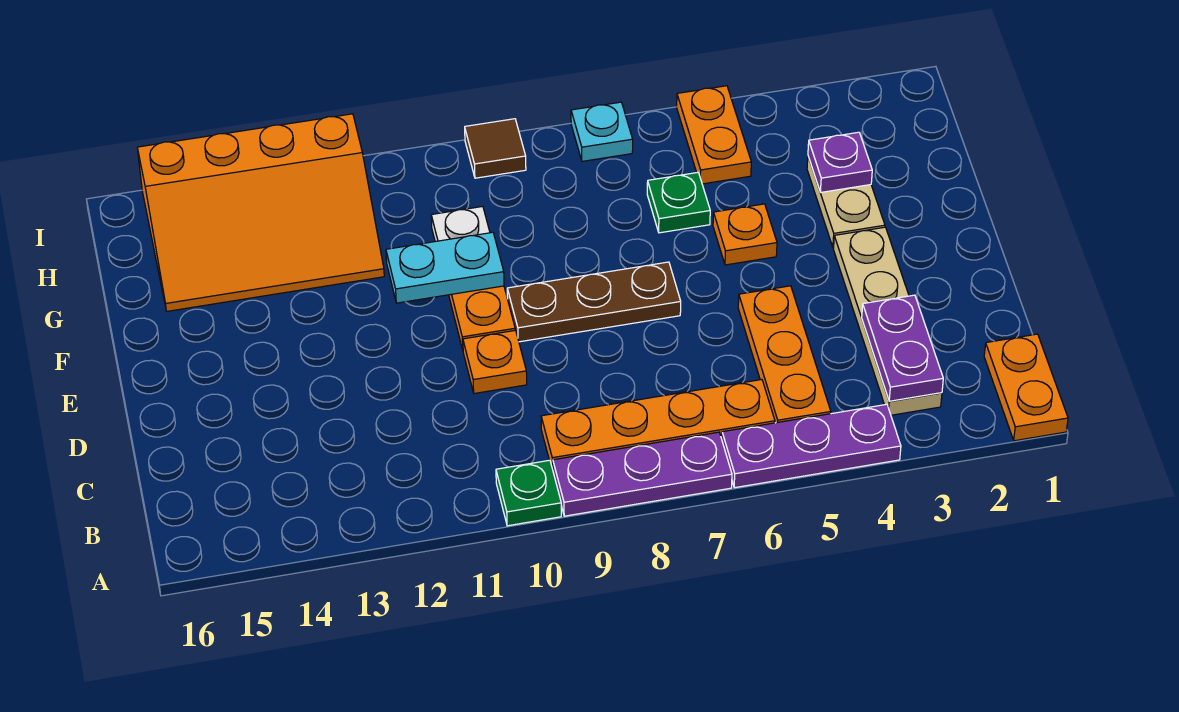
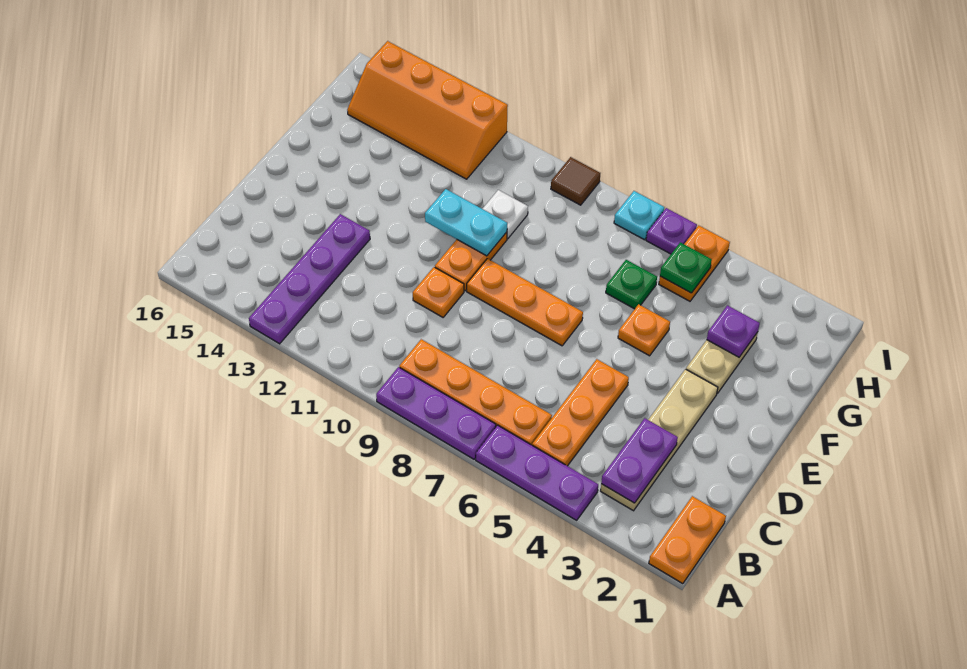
green plate A10 level 1 -> green plate H5 level 2
none -> purple plate A13:D13 level 1
brown plate E7:E9 level 1 -> orange plate E7:E9 level 1
orange slope G12:I15 level 1 top I -> orange slope H12:I15 level 1 top I
none -> purple plate I6 level 1

